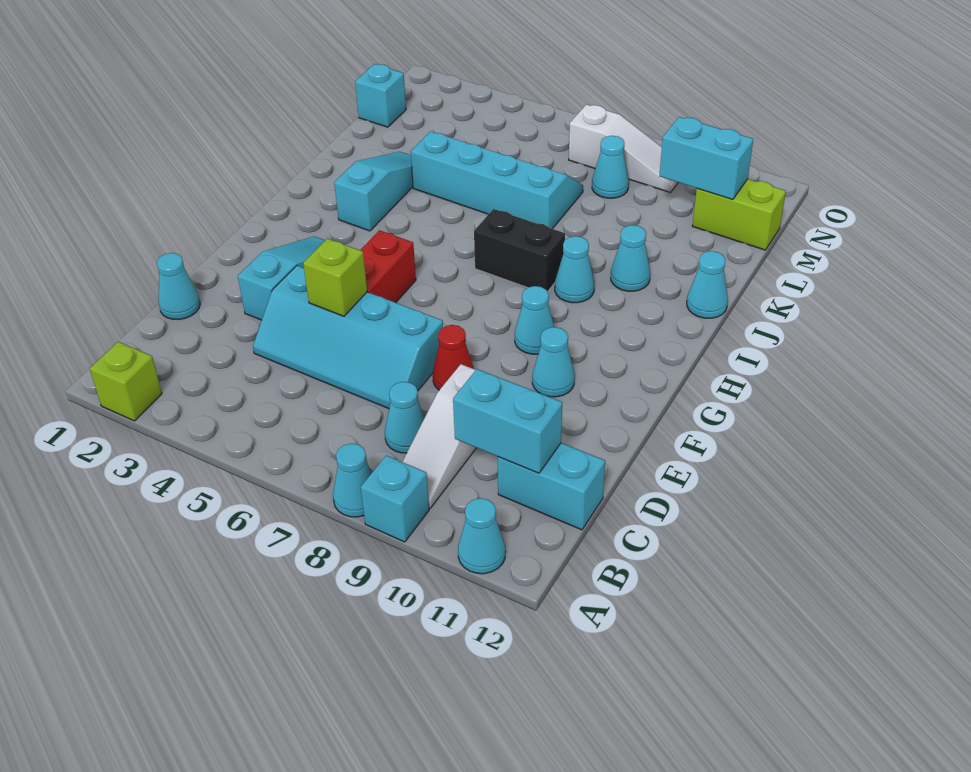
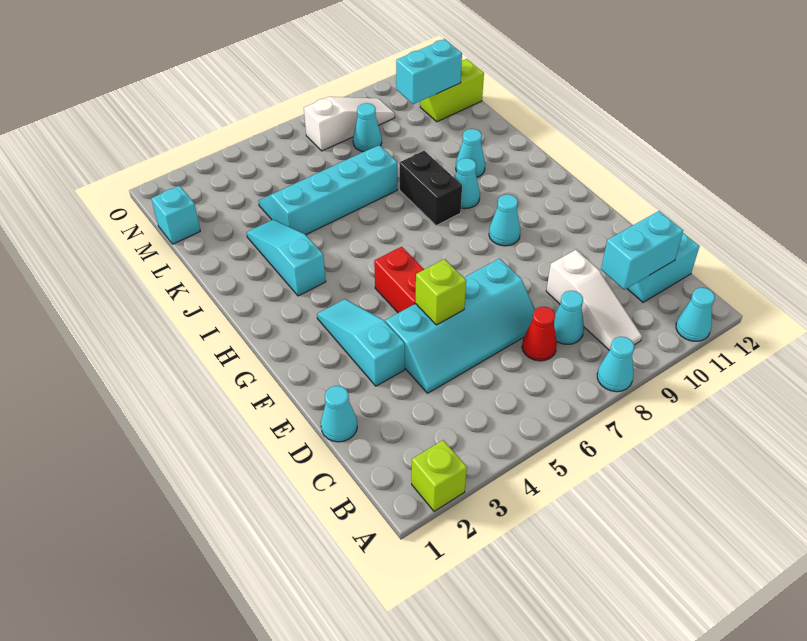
cyan brick A9 level 1 -> none
red cone E8 level 1 -> red cone C7 level 1
cyan cone F10 level 1 -> none
black brick I7:I8 level 1 -> black brick I8:J8 level 1
cyan cone J12 level 1 -> none

